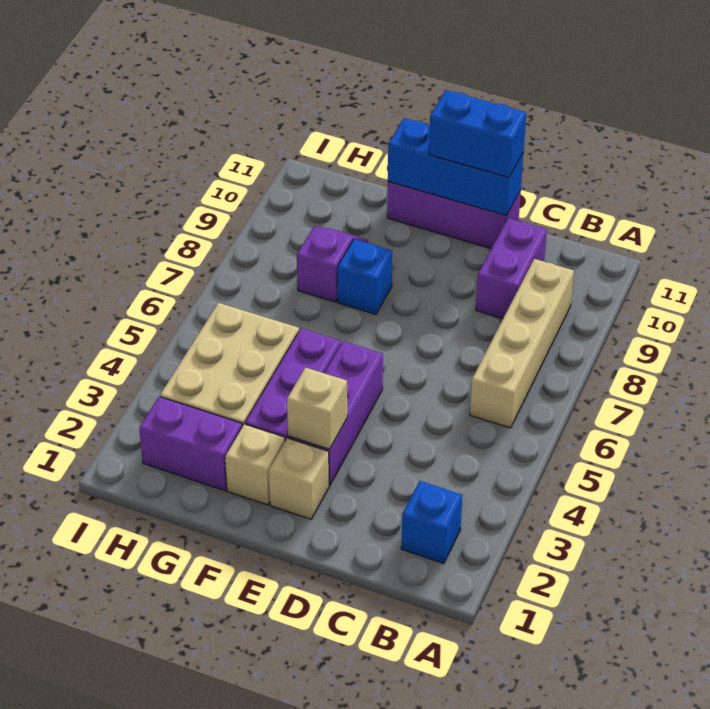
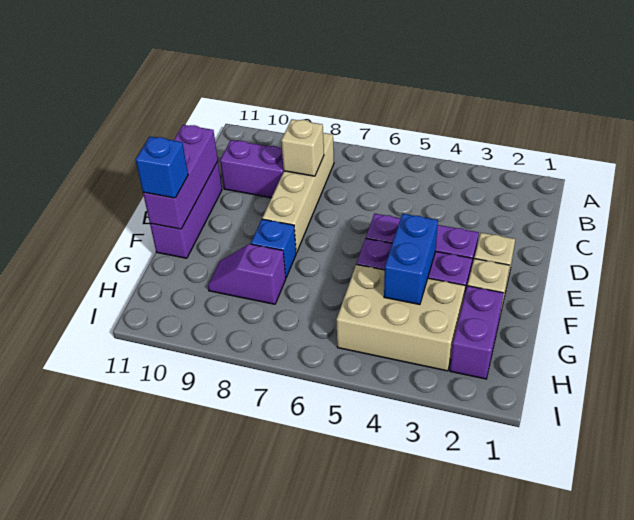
blue brick B2 level 1 -> blue brick F11 level 3
tan brick B6:B9 level 1 -> tan brick B8:E8 level 1
blue brick D11:F11 level 2 -> purple brick D11:F11 level 2
blue brick D11:E11 level 3 -> blue brick F4:G4 level 2
tan brick E3 level 2 -> tan brick C8 level 2

